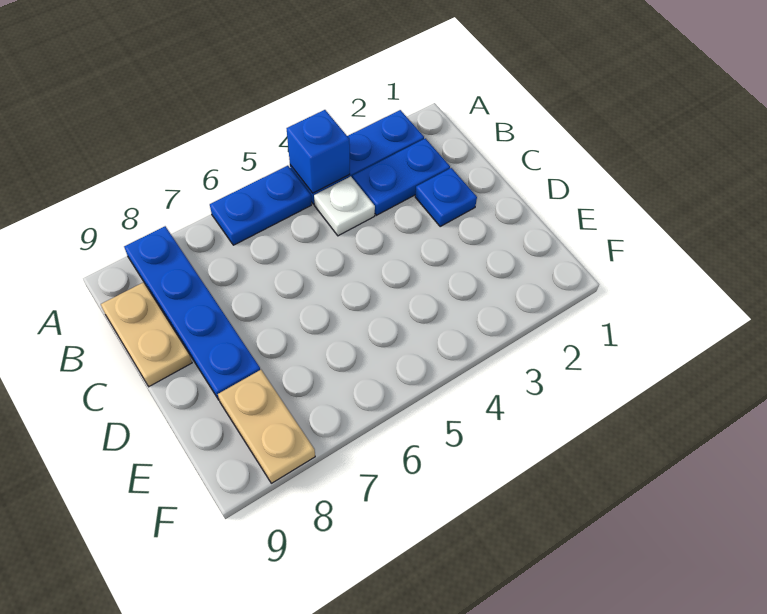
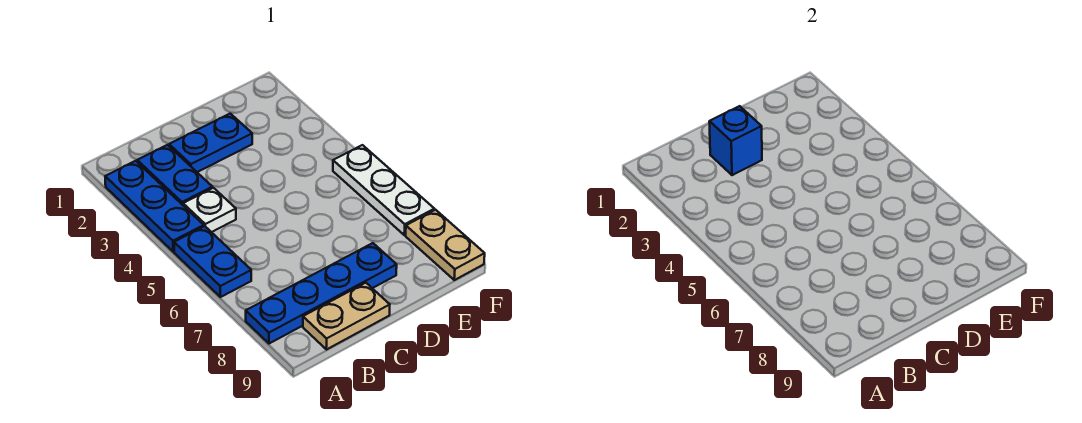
blue brick A4 level 2 -> blue brick C2 level 2
blue plate C2 level 1 -> blue plate C2:D2 level 1
tan plate E8:F8 level 1 -> tan plate F8:F9 level 1
none -> white plate F5:F7 level 1

